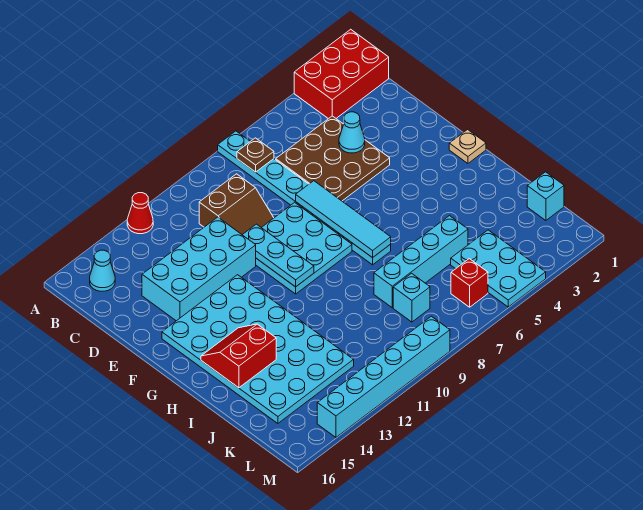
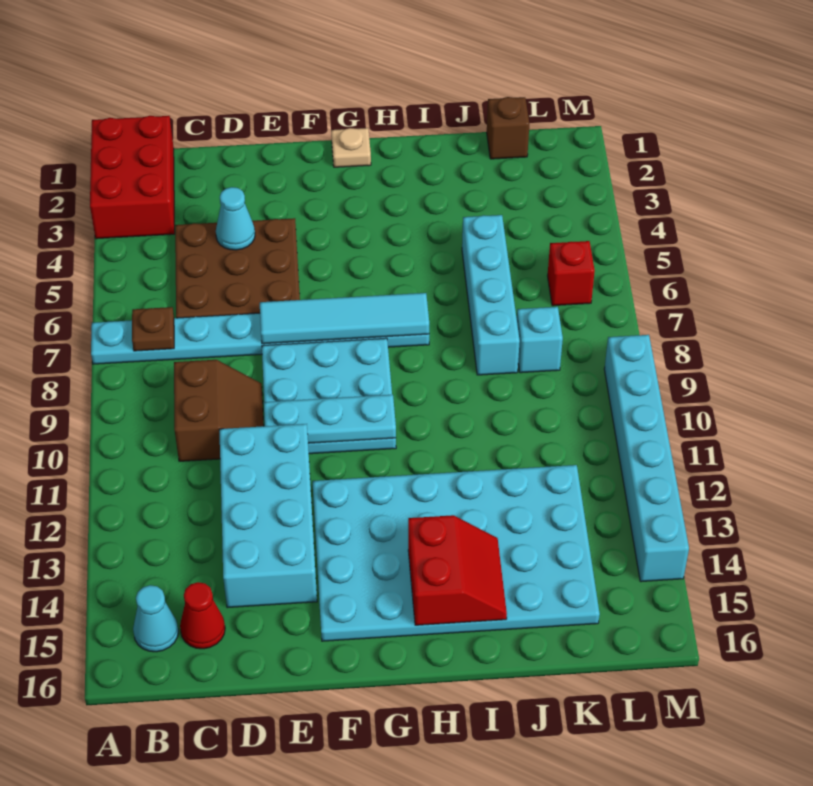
red cone A12 level 1 -> red cone C15 level 1
red slope H14:I15 level 2 top I -> red slope H14:I15 level 2 top H
cyan brick K1 level 1 -> brown brick K1 level 1
cyan plate K4:M5 level 1 -> none

